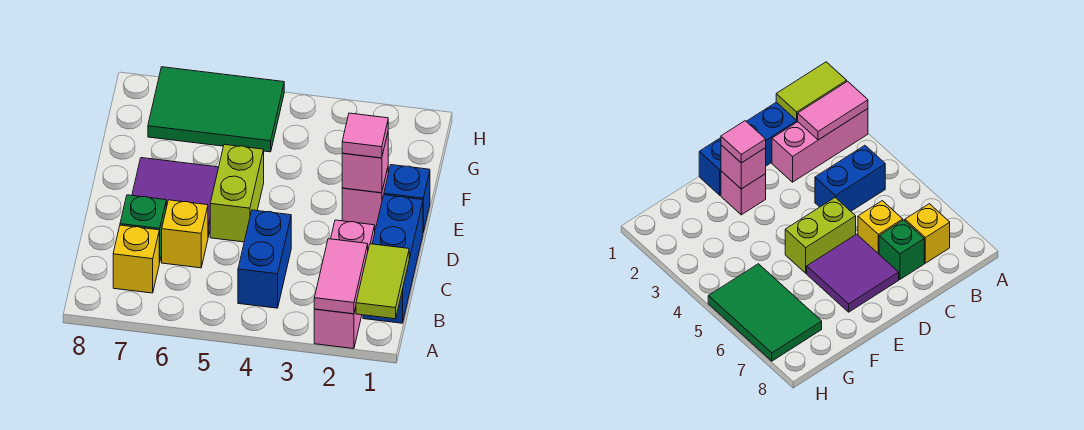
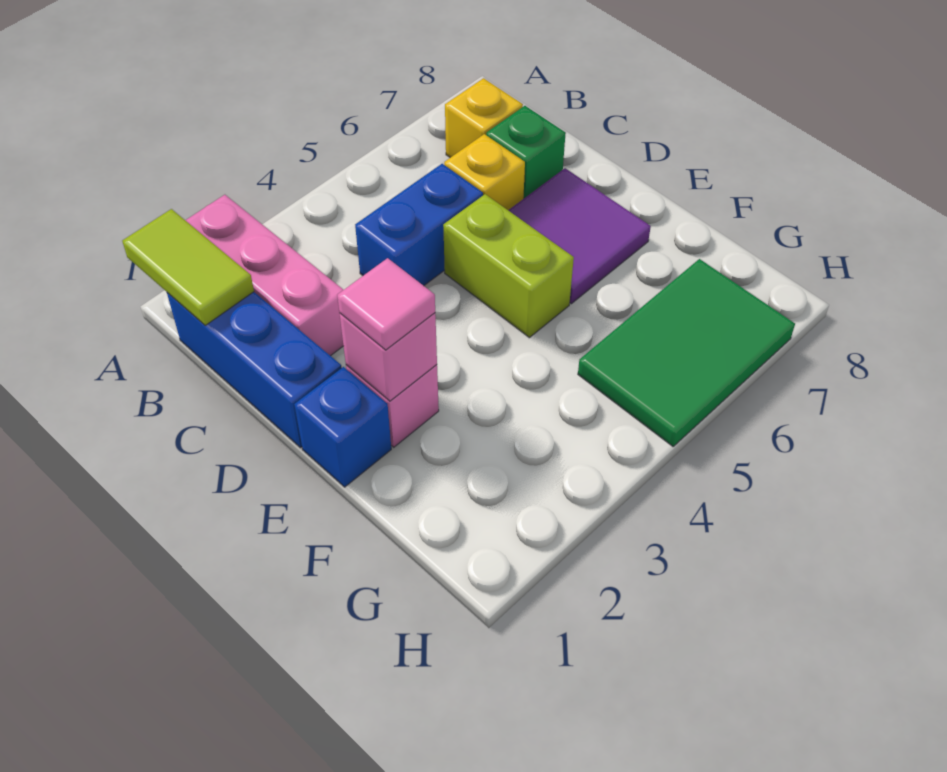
pink tile A2:B2 level 2 -> none
blue brick B4:C4 level 1 -> blue brick C4:C5 level 1

